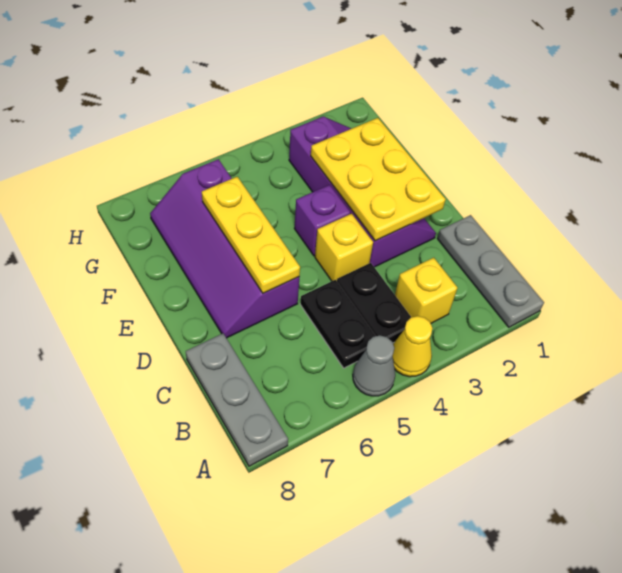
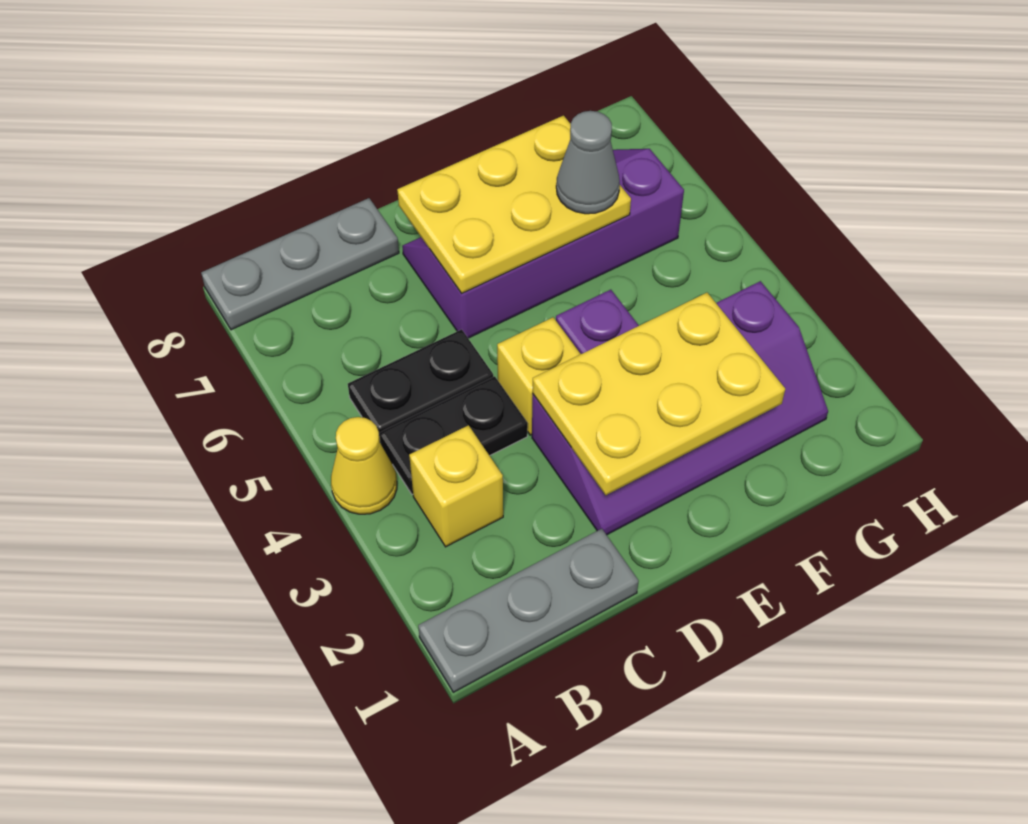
grey cone A5 level 1 -> grey cone F6 level 3
yellow plate D6:F6 level 2 -> yellow plate D6:F7 level 2

